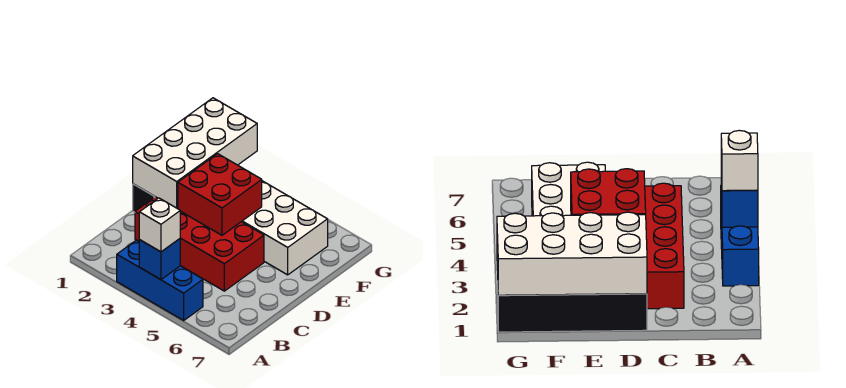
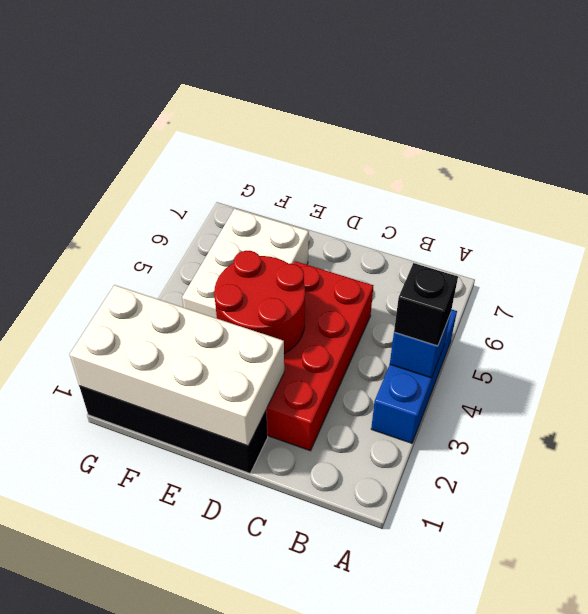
white brick A4 level 3 -> black brick A4 level 3
red brick D3:E4 level 2 -> red round brick D3:E4 level 2

